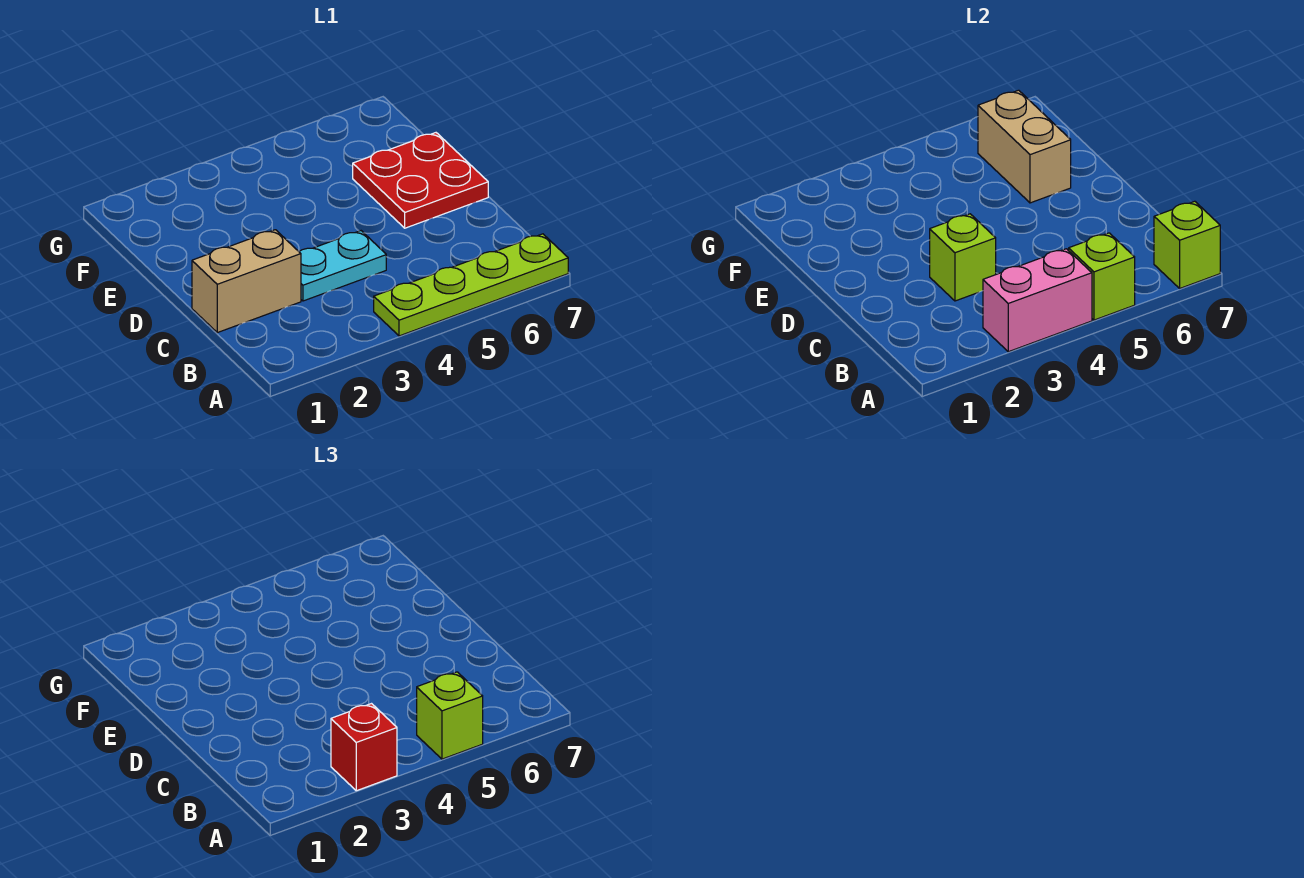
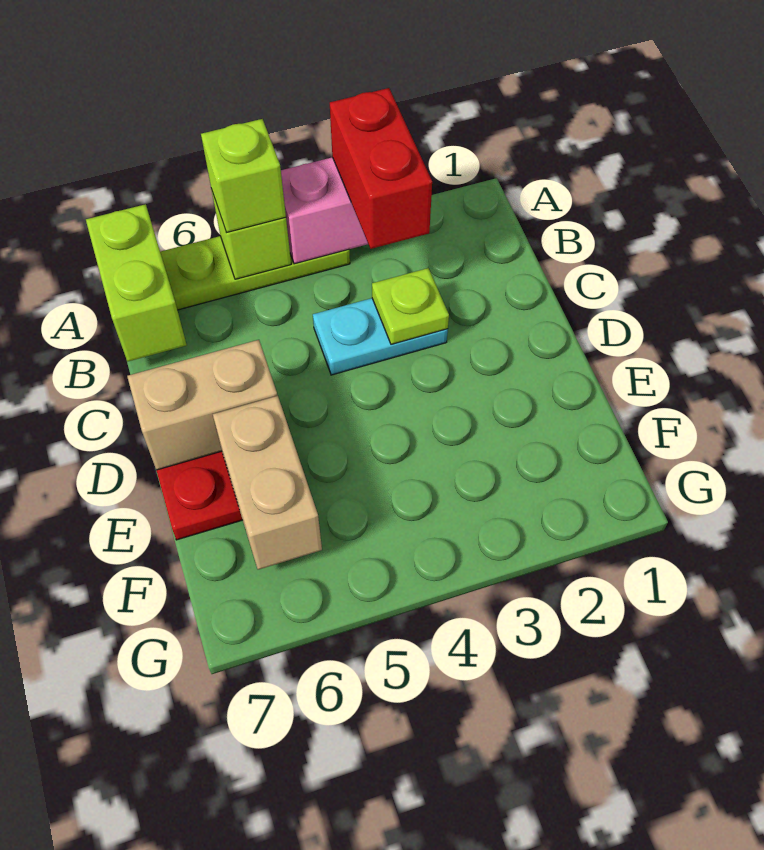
red brick A3 level 3 -> red brick A3:B3 level 3
lime brick A7 level 2 -> lime brick A7:B7 level 2
tan brick C1:C2 level 1 -> tan brick D6:D7 level 2
lime brick C3 level 2 -> lime plate C3 level 2

